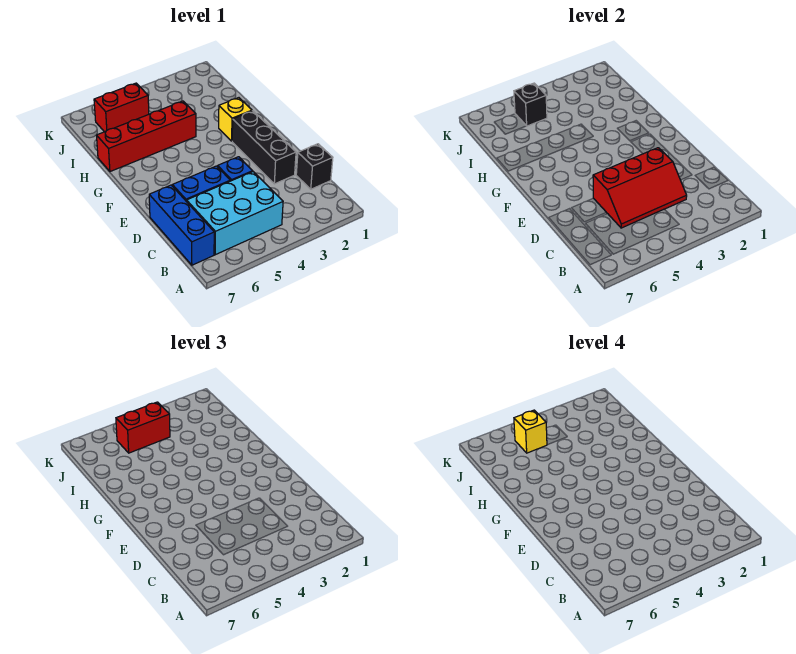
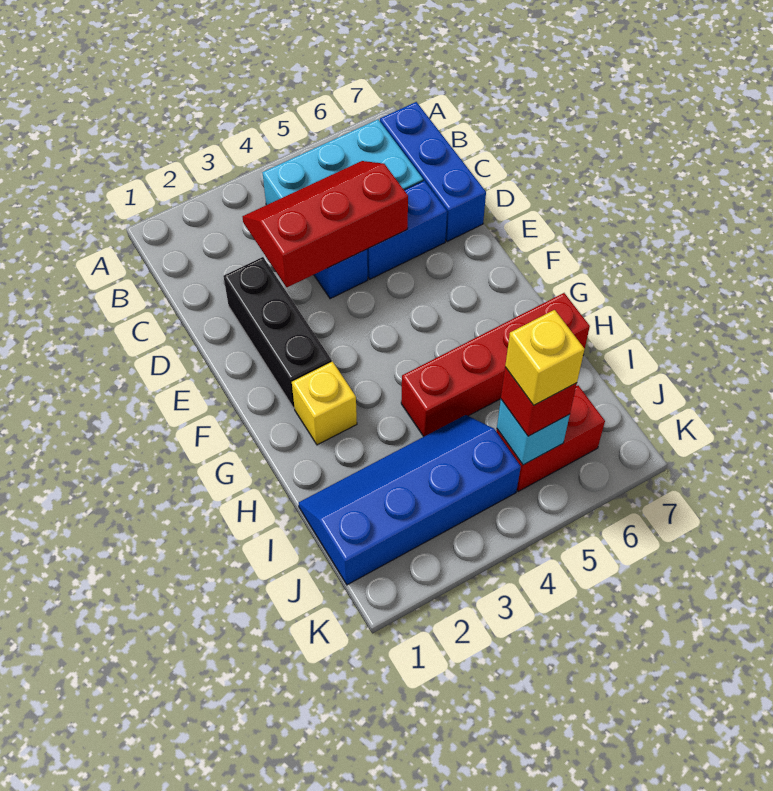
black brick C1 level 1 -> none
none -> blue slope I1:J4 level 1 top J
red brick J4:J5 level 3 -> red brick J5 level 3
black brick J5 level 2 -> cyan brick J5 level 2

